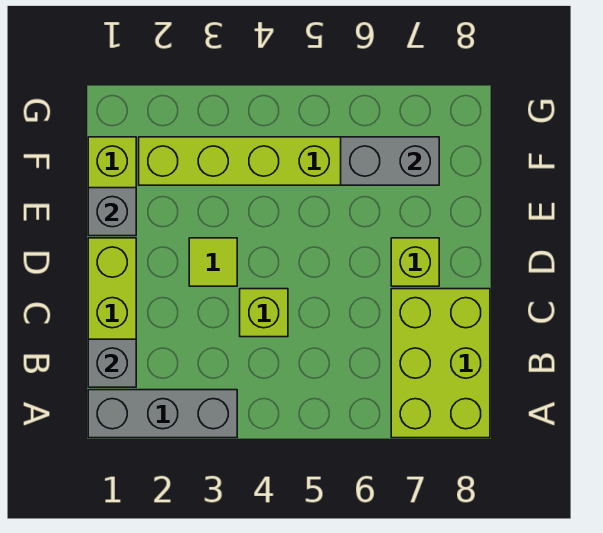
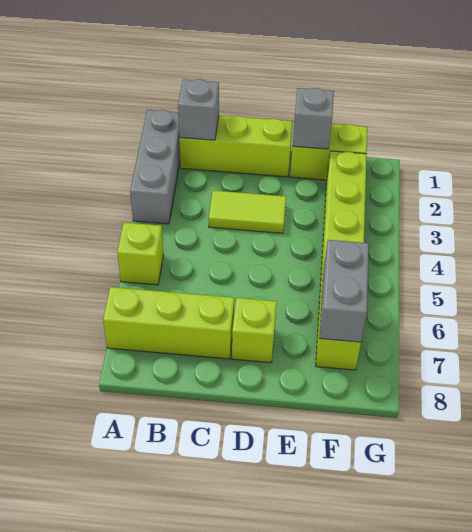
lime brick A7:C8 level 1 -> lime brick A7:C7 level 1
lime brick C4 level 1 -> lime brick A5 level 1
lime tile D3 level 1 -> lime tile C3:D3 level 1

